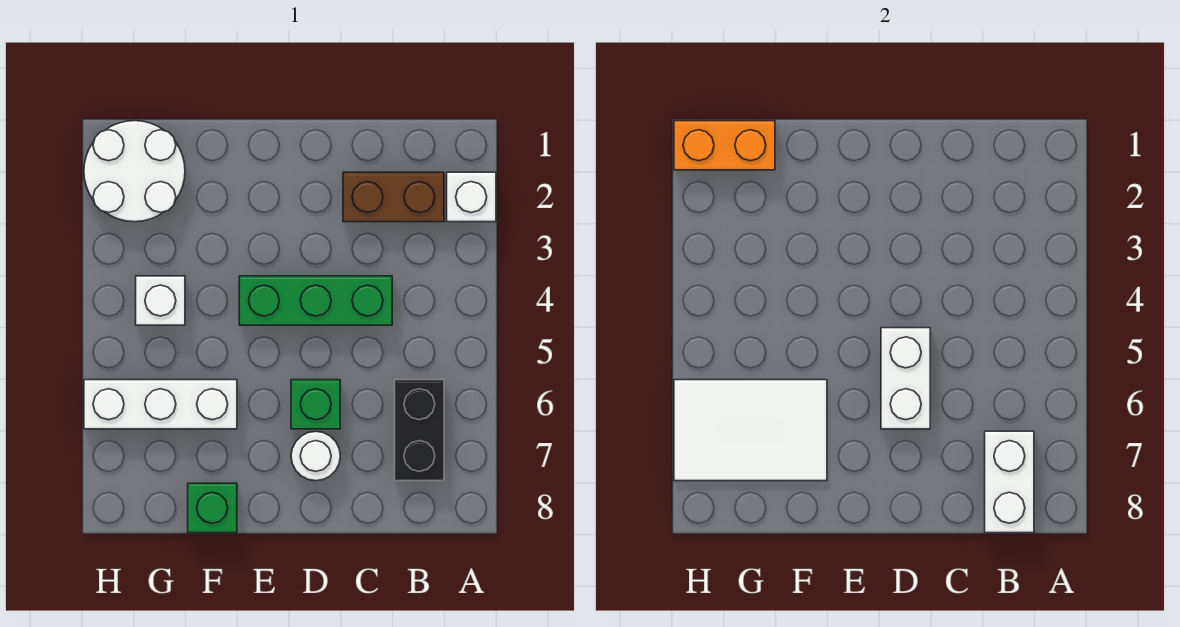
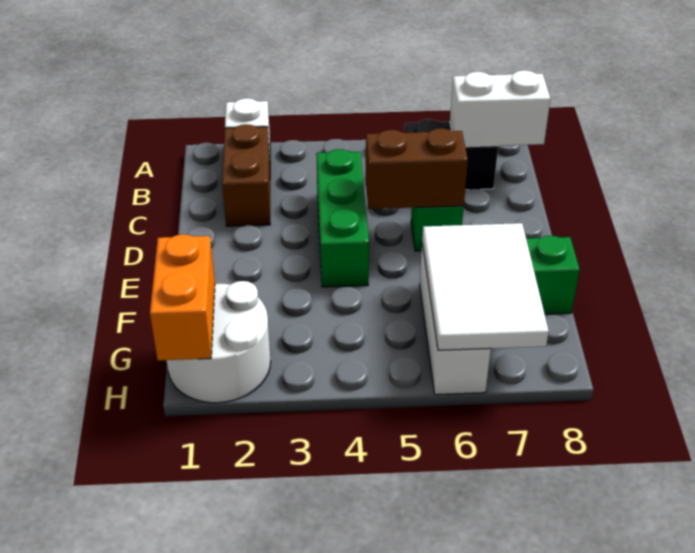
white brick D5:D6 level 2 -> brown brick D5:D6 level 2
white round brick D7 level 1 -> none
white brick G4 level 1 -> none

